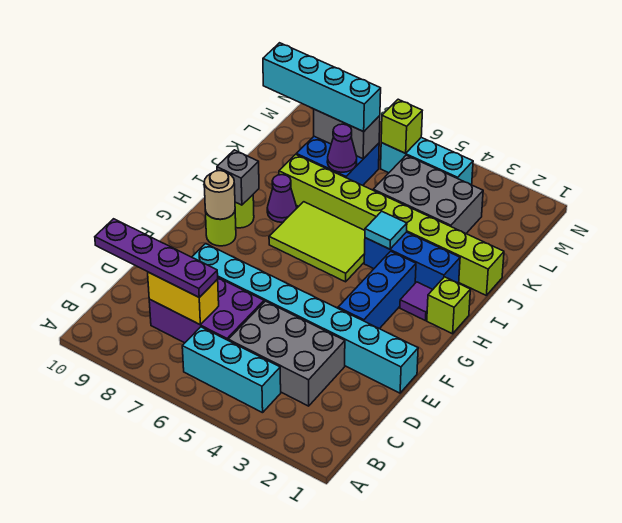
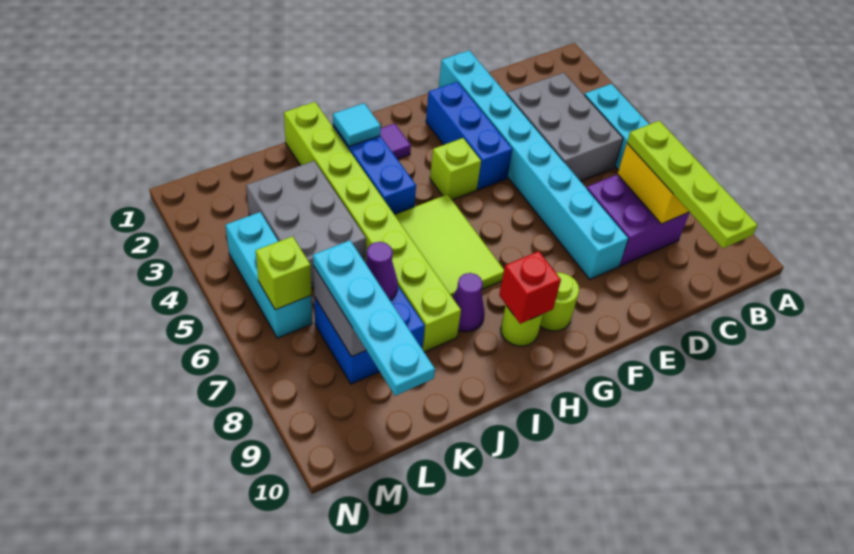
purple brick C6:D8 level 1 -> purple brick C7:D8 level 1
purple plate C7:C10 level 3 -> lime plate C7:C10 level 3
blue brick F3:H3 level 1 -> blue brick F2:F4 level 1
tan round brick G9 level 2 -> none
lime brick H1 level 1 -> lime brick G4 level 1
grey brick H9 level 2 -> red brick H9 level 2
cyan tile I4 level 2 -> cyan tile I2 level 2
cyan brick L7:L10 level 3 -> cyan plate L7:L10 level 3

